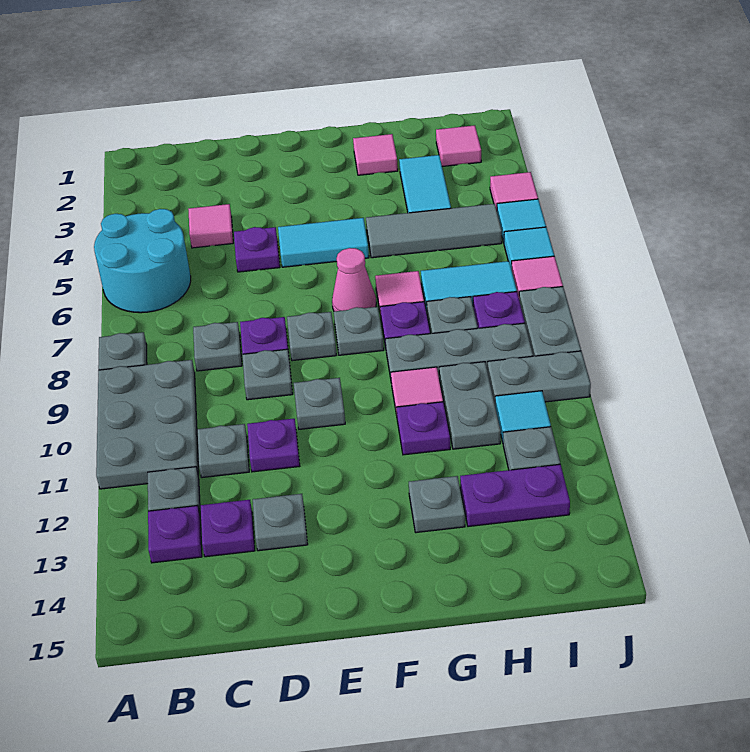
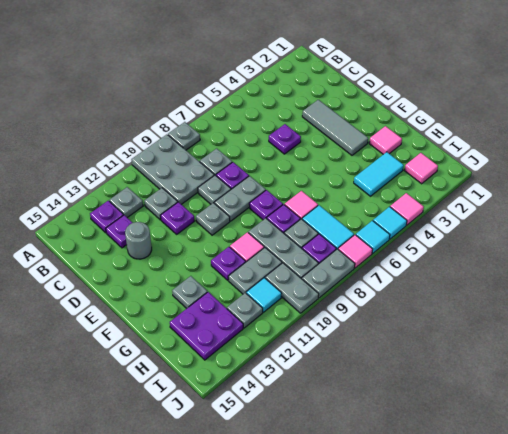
cyan round brick A5:B6 level 1 -> none
grey plate A9:B11 level 1 -> grey plate A9:C10 level 1
pink tile C4 level 1 -> none
grey plate D13 level 1 -> grey round brick D13 level 1
cyan tile E5:F5 level 1 -> none
grey plate E8 level 1 -> grey plate E8:E9 level 1
pink cone F7 level 1 -> none
grey plate F8 level 1 -> purple plate F8 level 1
grey tile G5:I5 level 1 -> grey tile D3:F3 level 1
purple plate H13:I13 level 1 -> purple plate H13:I14 level 1

